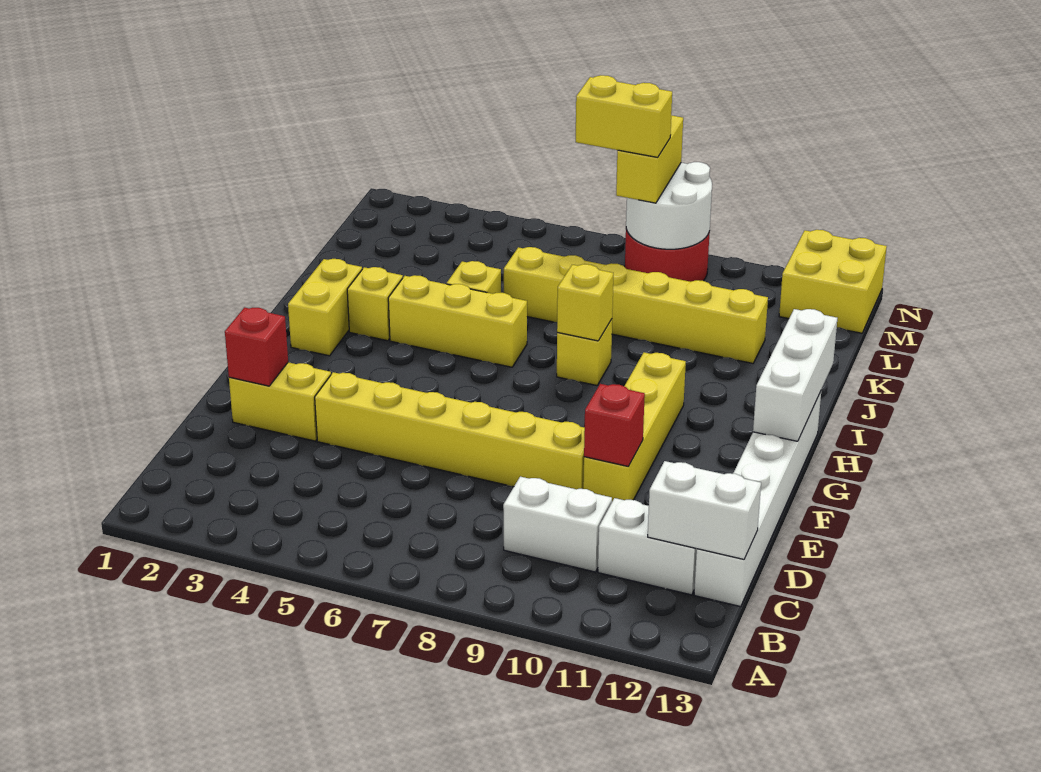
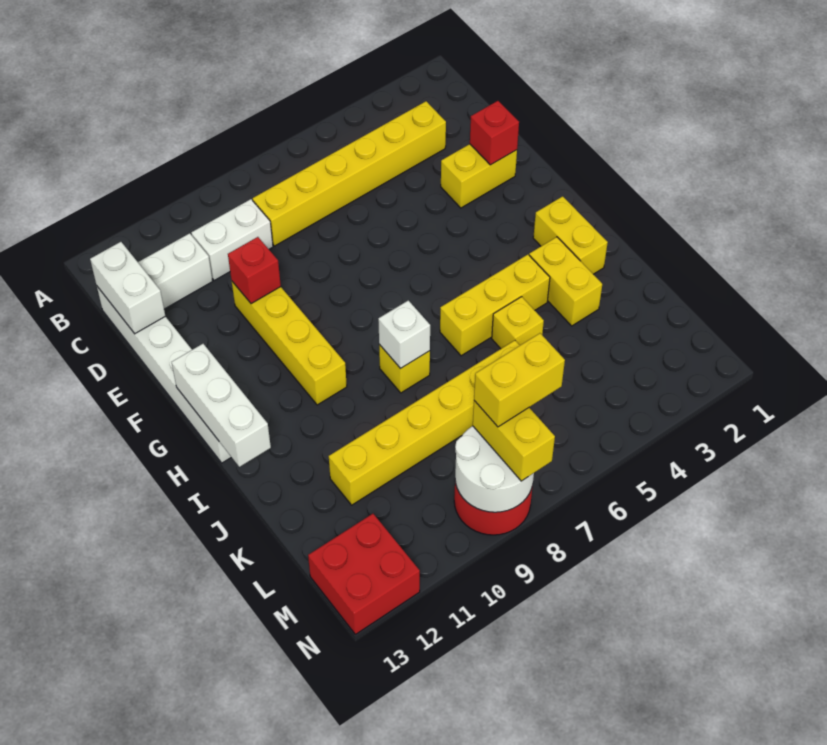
white brick C12:C13 level 2 -> white brick C13:D13 level 2
yellow brick E4:E9 level 1 -> yellow brick C3:C8 level 1
yellow brick I3 level 1 -> yellow brick I3:J3 level 1
yellow brick I8 level 2 -> white brick I8 level 2
yellow brick M12:N13 level 1 -> red brick M12:N13 level 1

